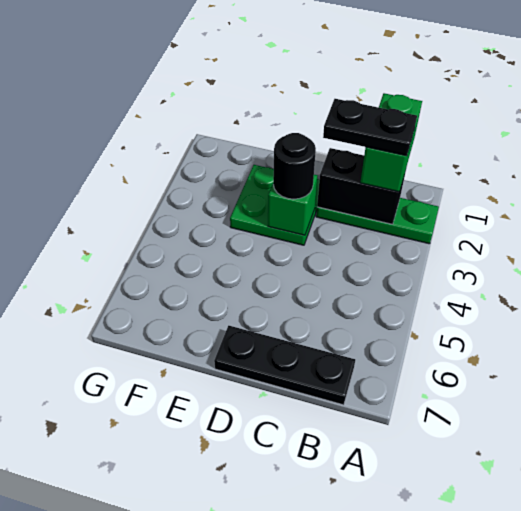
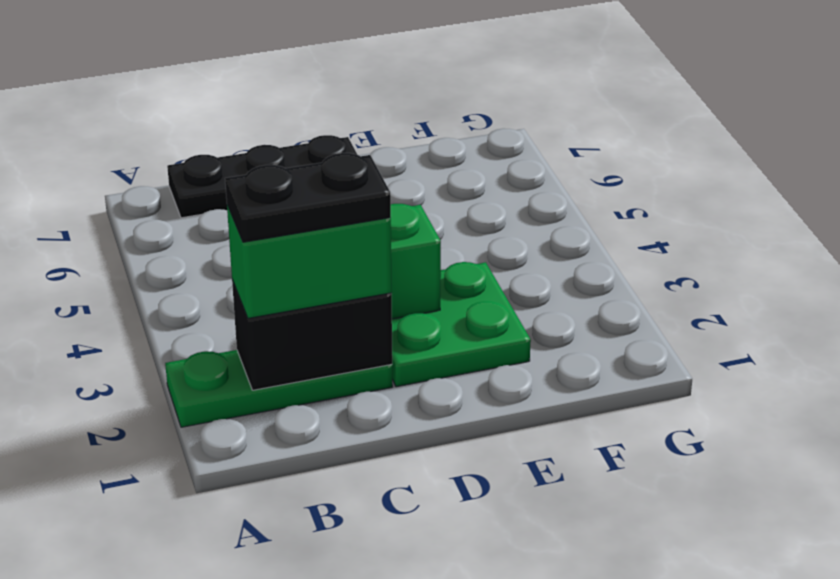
green brick B1:B2 level 3 -> green brick B2:C2 level 3
black round brick D3 level 3 -> none

